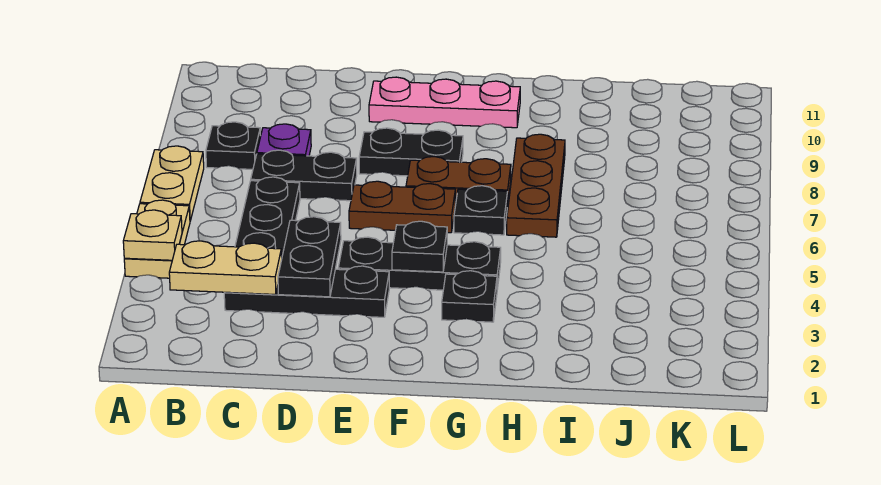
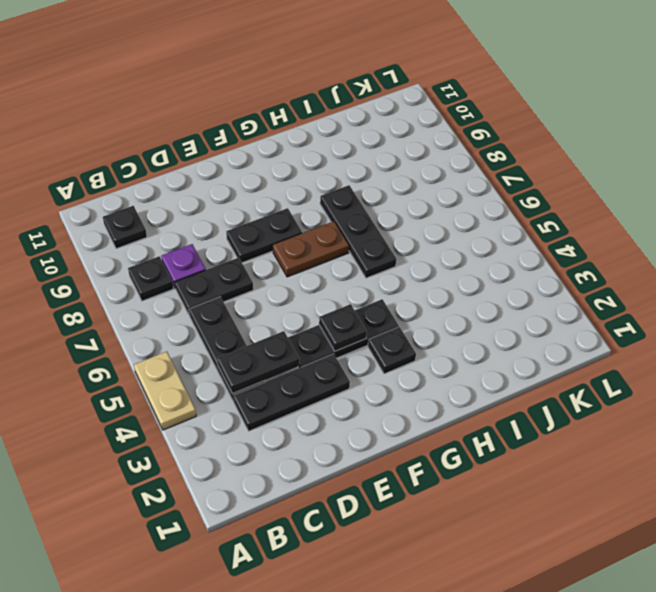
tan plate A4 level 2 -> none
tan plate A6:A7 level 1 -> none
tan plate B3:C3 level 2 -> none
black plate D3:D4 level 2 -> black plate C4:D4 level 2
brown plate E6:F6 level 1 -> none
pink plate E10:G10 level 1 -> none
black plate G6 level 1 -> black plate B10 level 1
brown plate H6:H8 level 1 -> black plate H6:H8 level 1

